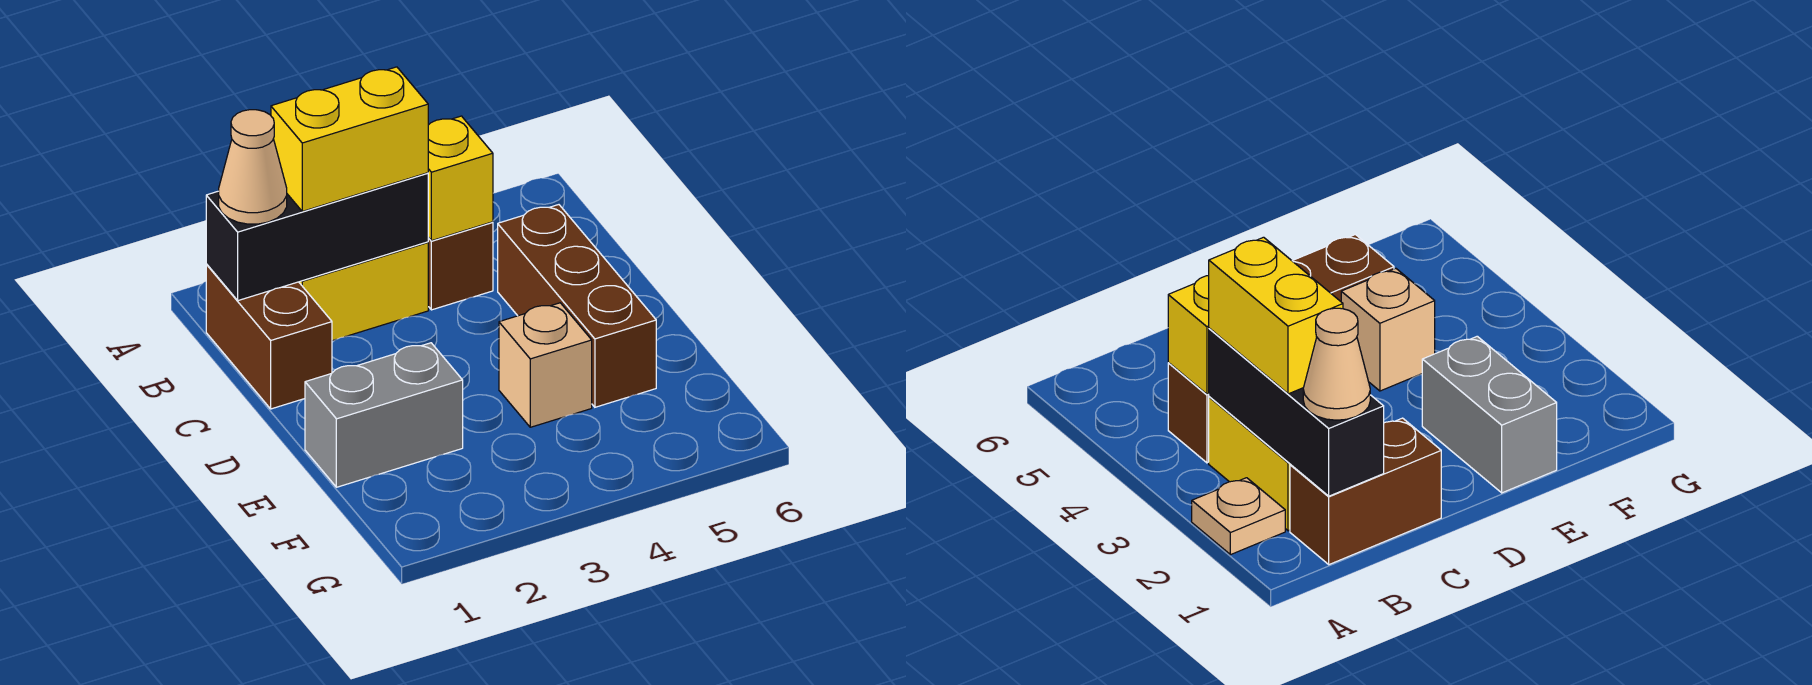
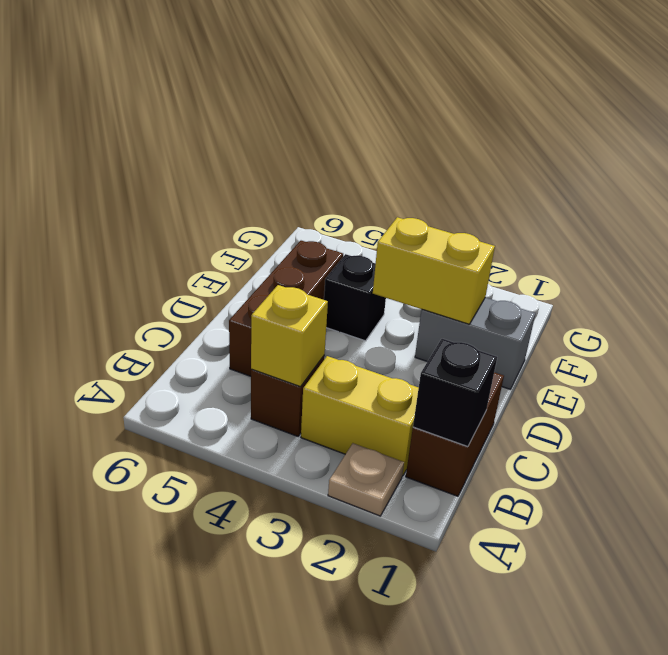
black brick B1:B3 level 2 -> black brick B1 level 2
tan cone B1 level 3 -> none
yellow brick B2:B3 level 3 -> yellow brick E2:E3 level 2
tan brick E4 level 1 -> black brick E4 level 1

